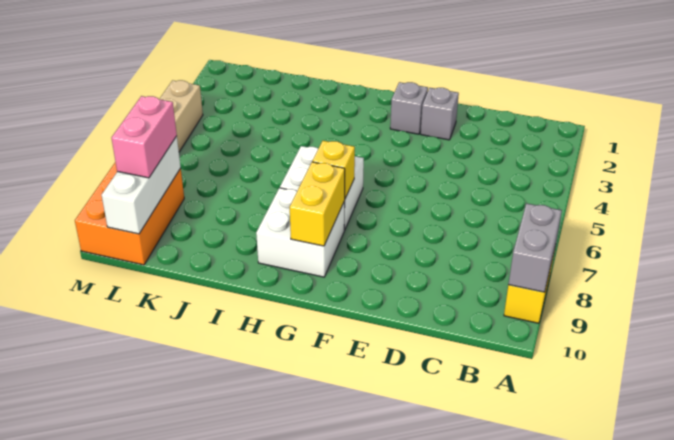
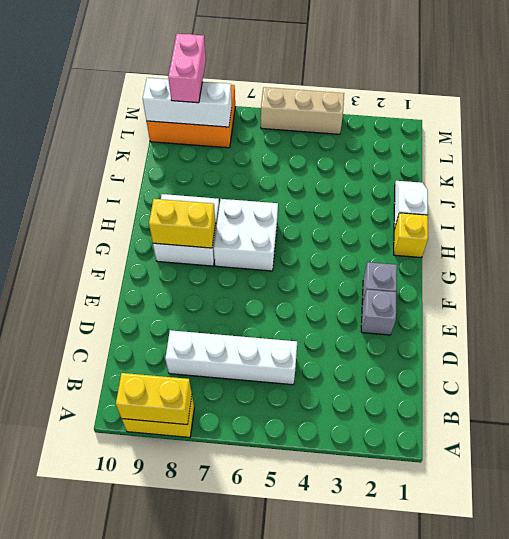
grey brick A8:A9 level 2 -> yellow brick A8:A9 level 2
none -> white brick C5:C8 level 1
yellow brick G7 level 2 -> yellow brick H1 level 1
none -> white slope I1:J1 level 1 top I
pink brick L8:L9 level 3 -> pink brick L9:M9 level 3

